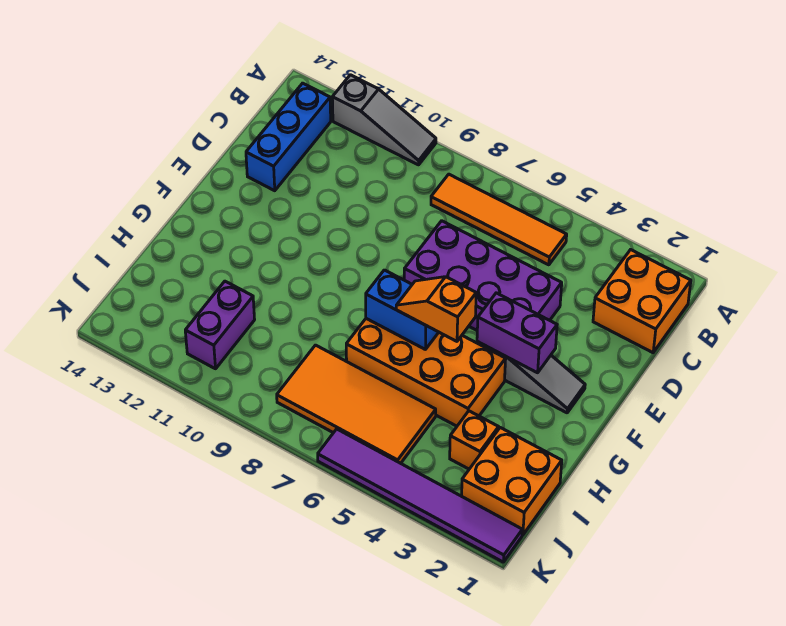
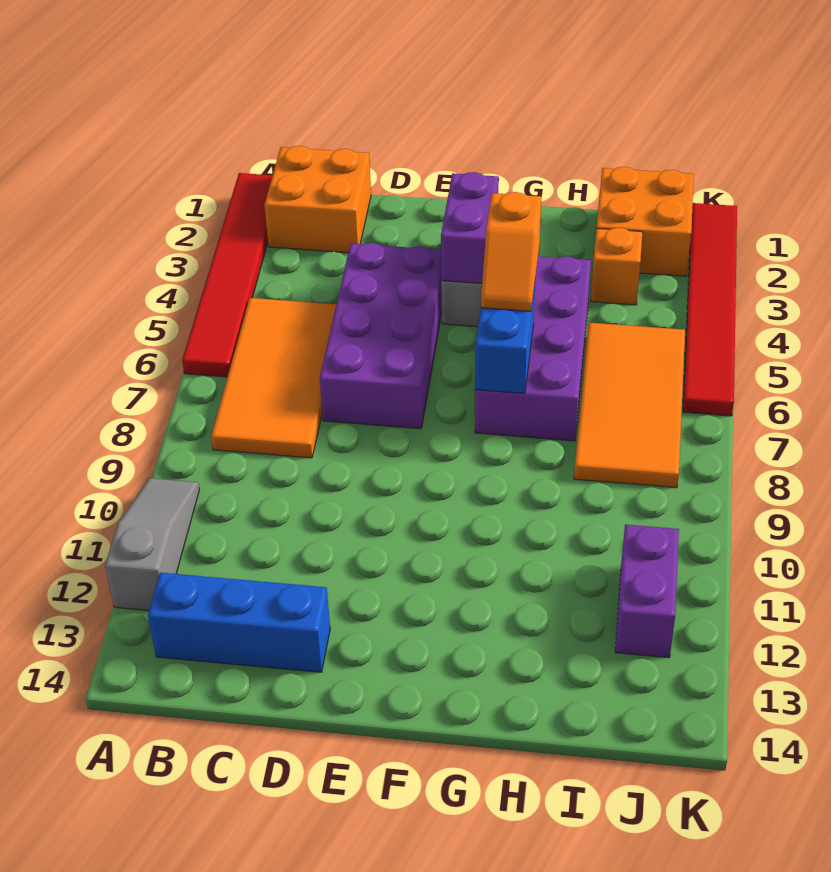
none -> red tile A1:A6 level 1
orange tile B5:B8 level 1 -> orange tile B5:C8 level 1
orange brick G4:H7 level 1 -> purple brick G4:H7 level 1
purple brick I11:J11 level 1 -> purple brick J11:J12 level 1
purple tile K1:K6 level 1 -> red tile K1:K6 level 1

